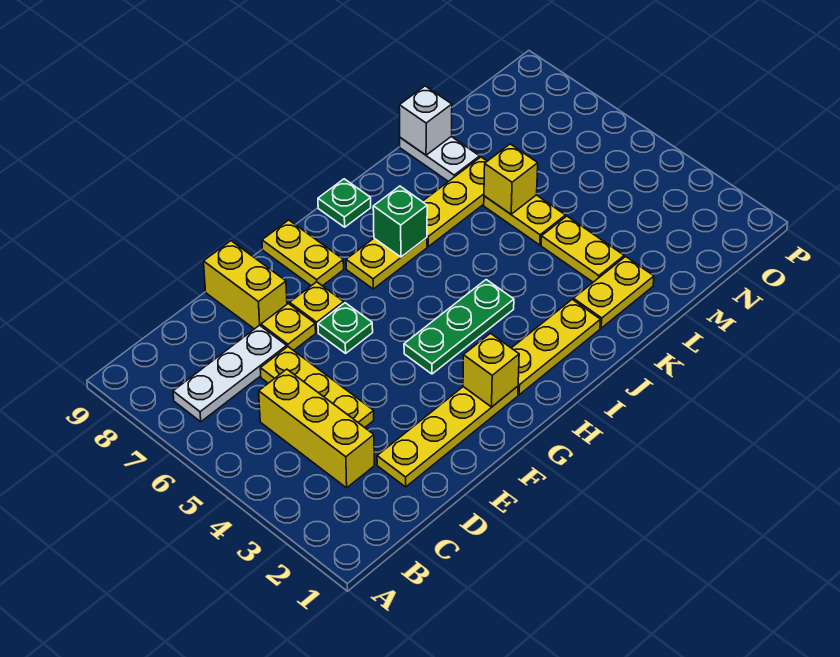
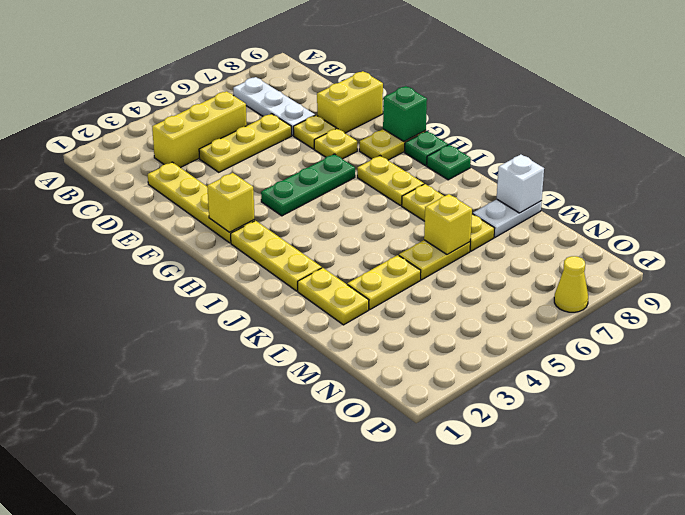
green plate F6 level 1 -> green plate H9 level 1
green plate G4:I4 level 1 -> green plate G4:G6 level 1
green brick I7 level 2 -> green brick G9 level 2
none -> yellow cone P7 level 1

